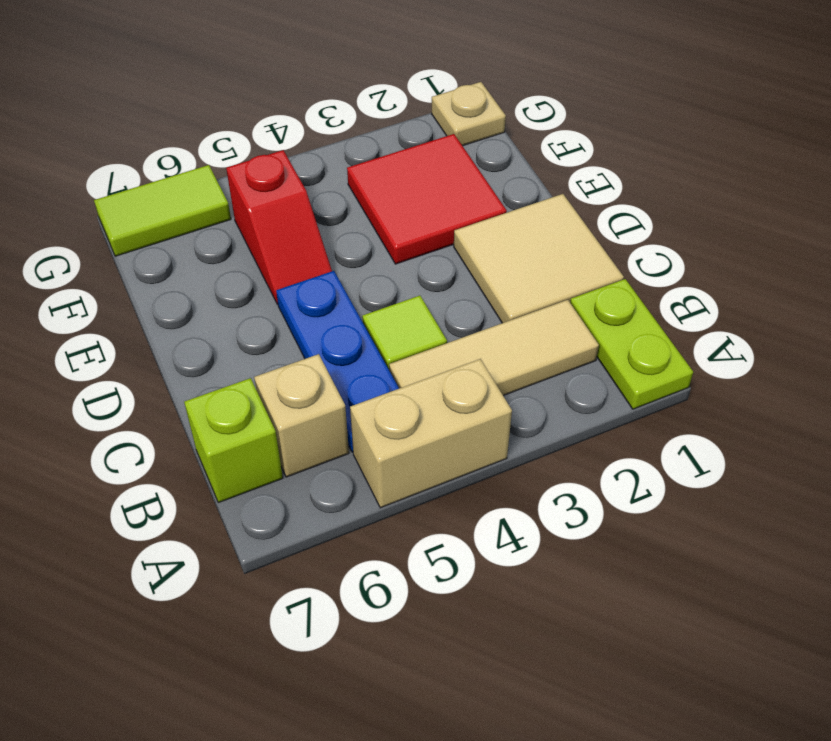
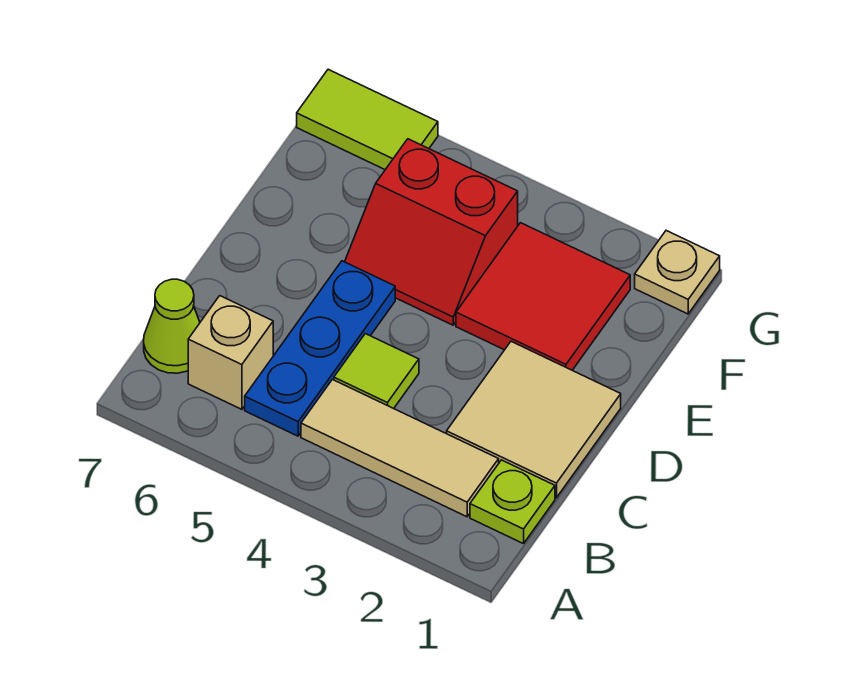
lime plate A1:B1 level 1 -> lime plate B1 level 1
tan brick A4:A5 level 1 -> none
lime brick B7 level 1 -> lime cone B7 level 1
red slope E5:F5 level 1 top F -> red slope E4:F5 level 1 top F

